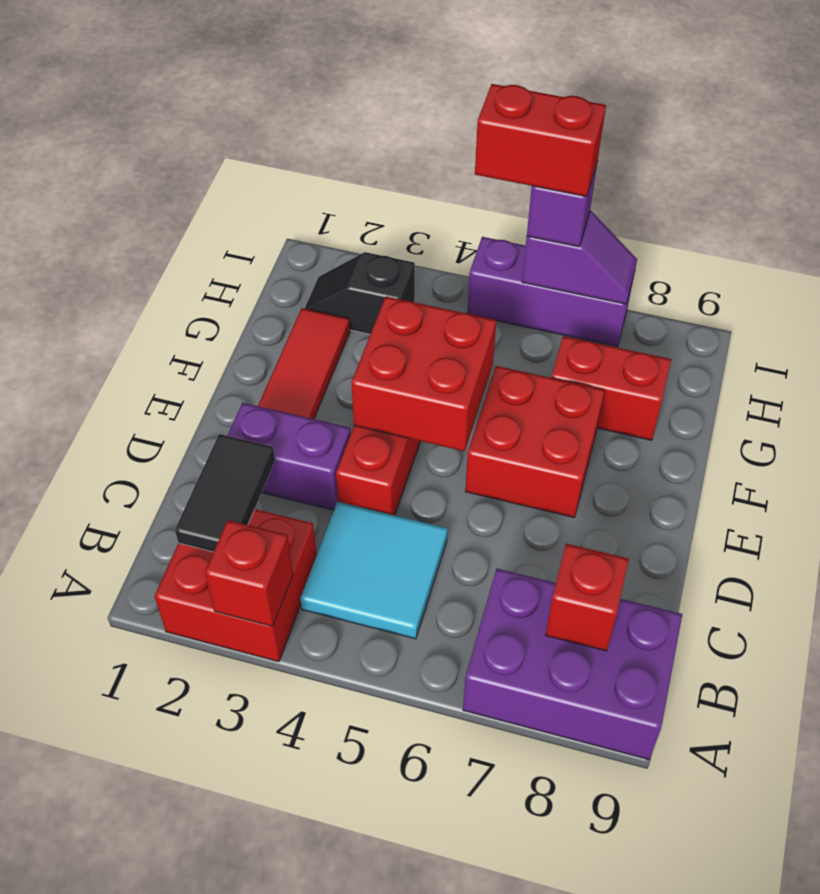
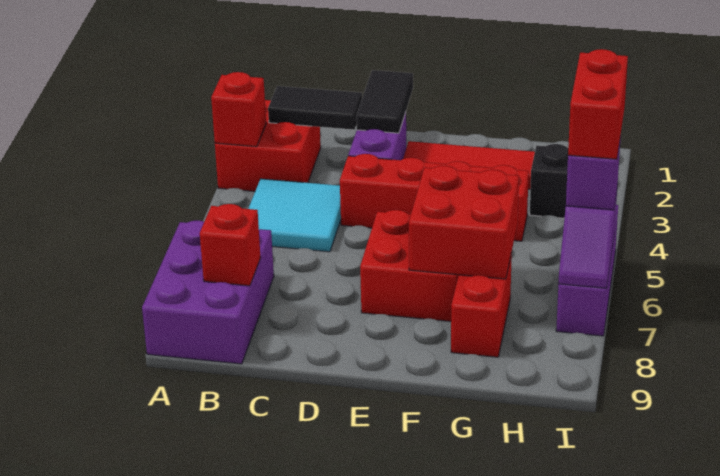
none -> black tile D1:D2 level 2
red brick E4:F5 level 2 -> red brick F6:G7 level 2

